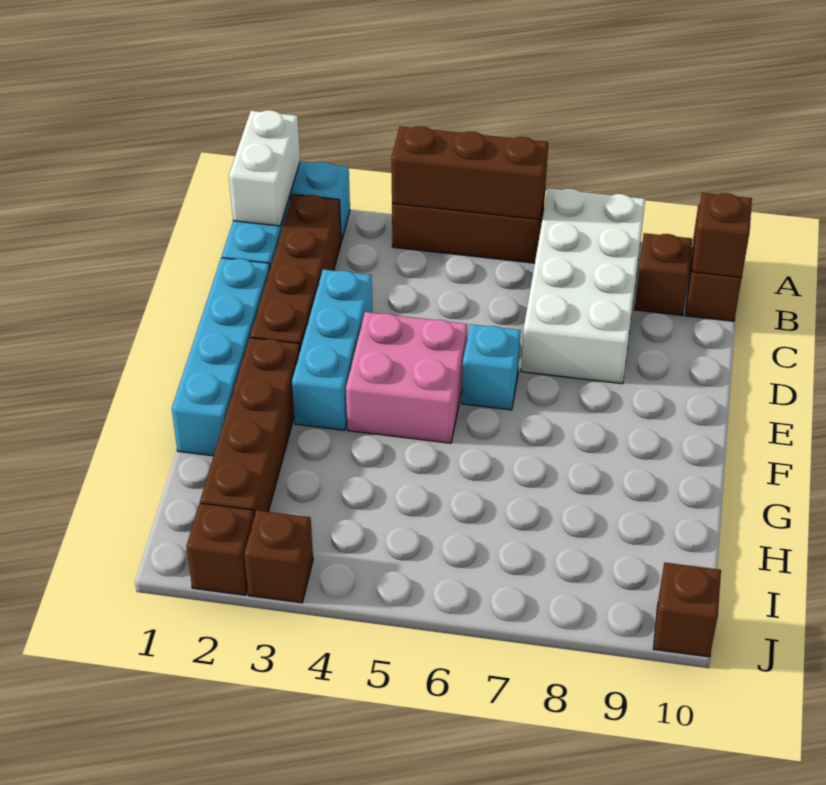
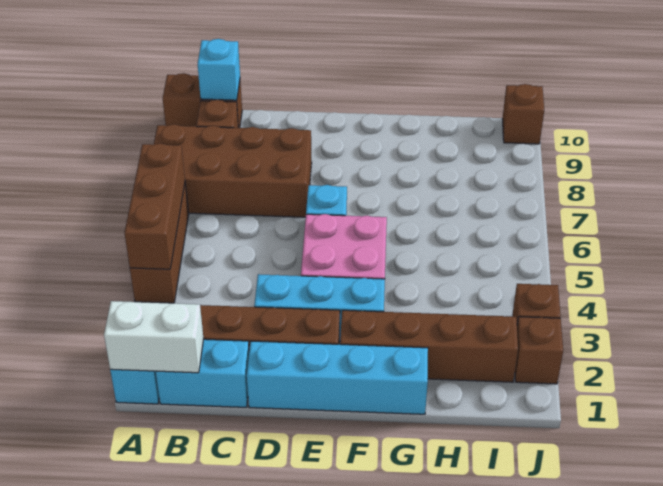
white brick A7:D8 level 1 -> brown brick A7:D8 level 1
brown brick B10 level 2 -> cyan brick B10 level 2

